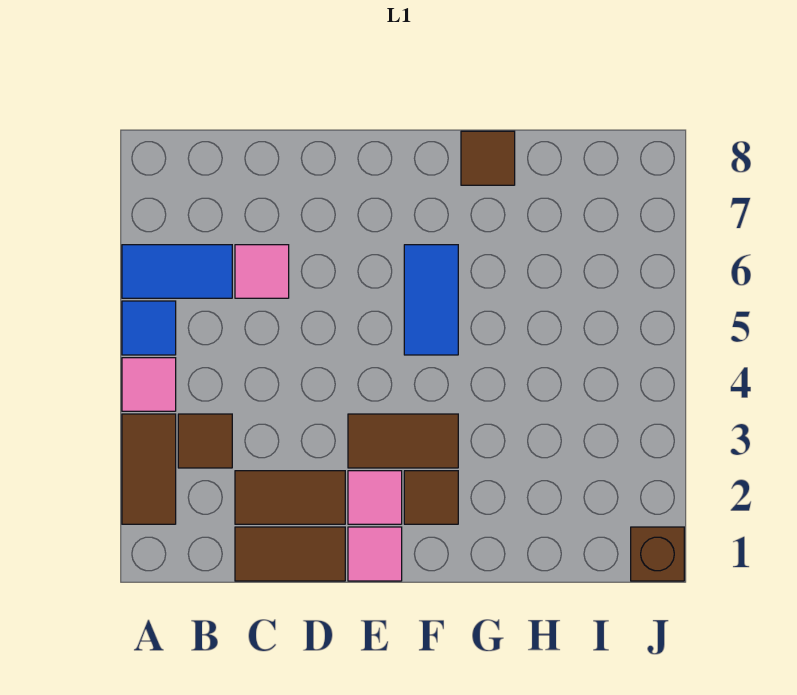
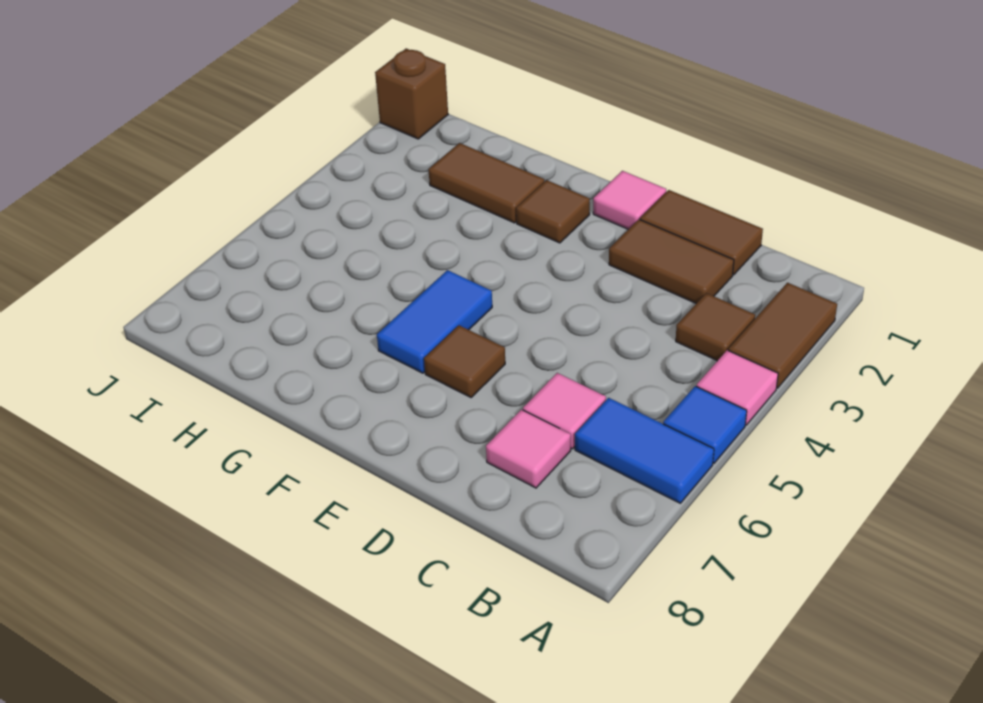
pink tile E2 level 1 -> pink tile C7 level 1
brown tile E3:F3 level 1 -> brown tile G2:H2 level 1
brown tile G8 level 1 -> brown tile E6 level 1

